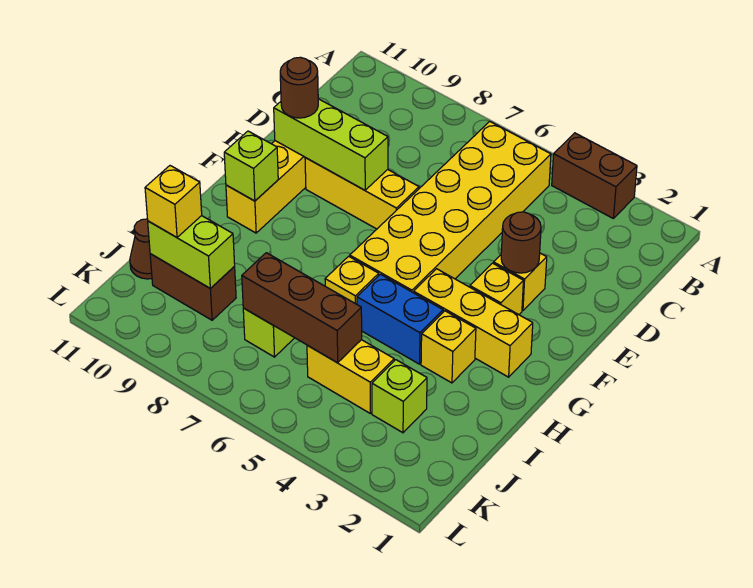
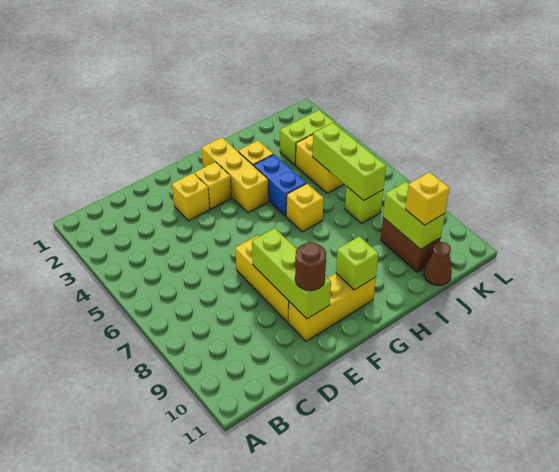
brown brick A3:A4 level 1 -> none
yellow brick B5:G6 level 1 -> none
brown round brick E3 level 2 -> none
lime brick J3 level 1 -> lime brick J3:K3 level 1
brown brick J5:J7 level 2 -> lime brick J5:J7 level 2

